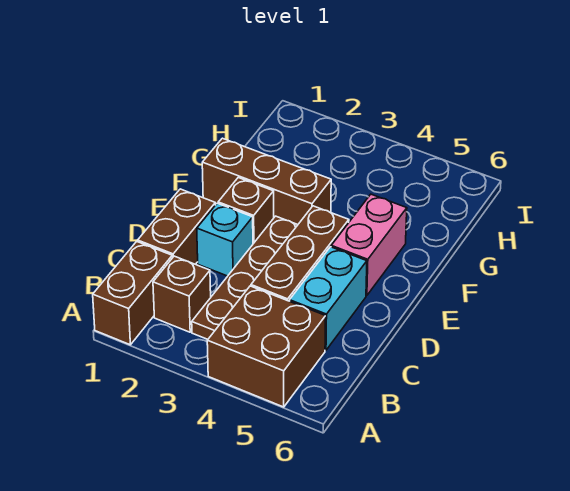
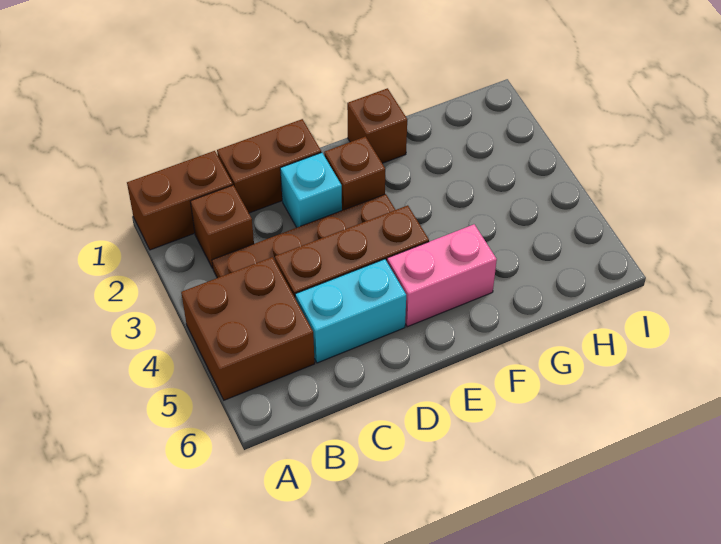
brown brick F1:F3 level 1 -> brown brick F1 level 1

